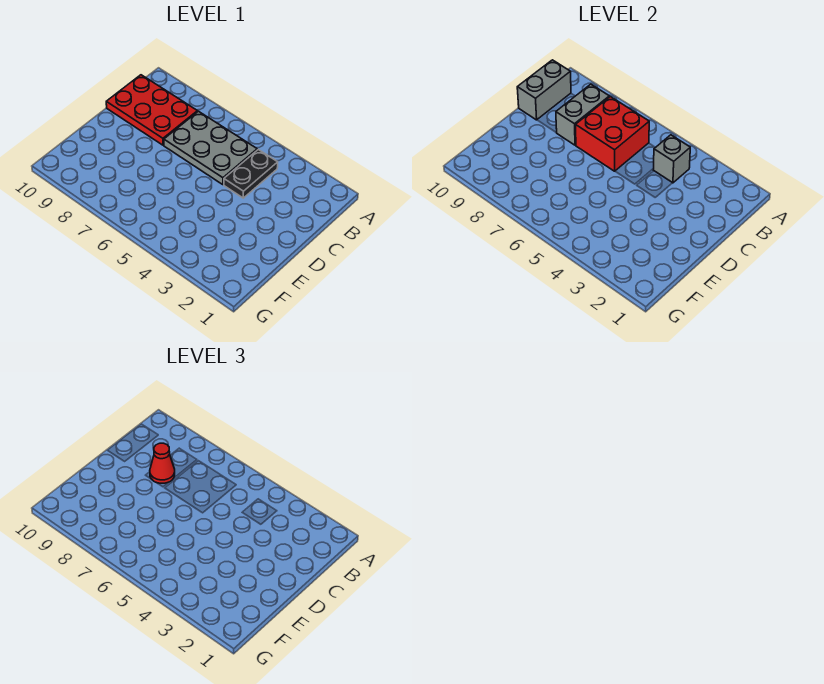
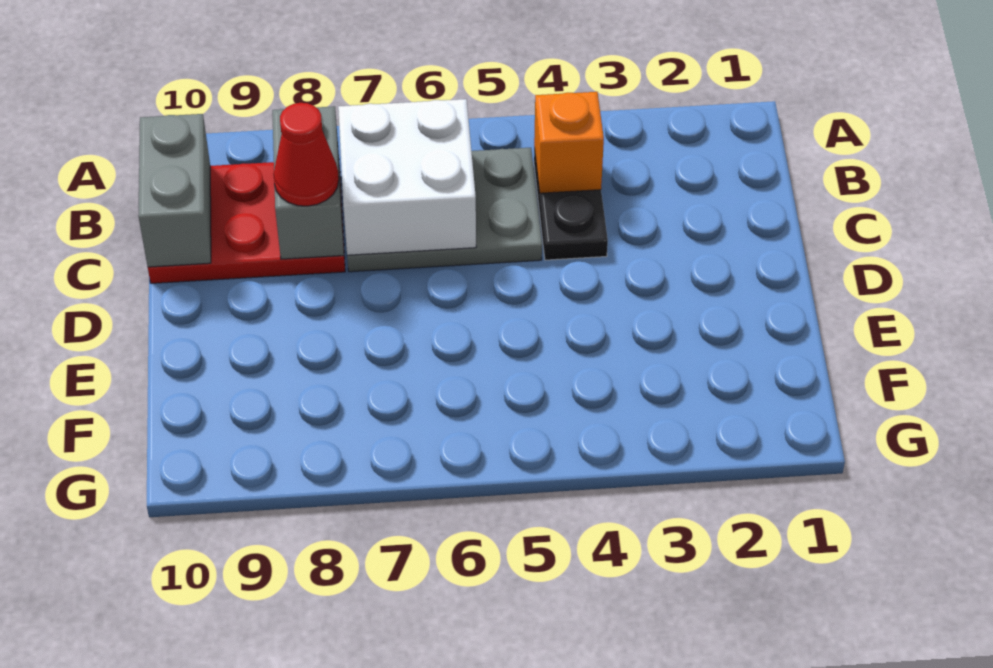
grey brick B4 level 2 -> orange brick B4 level 2
red brick B6:C7 level 2 -> white brick B6:C7 level 2

